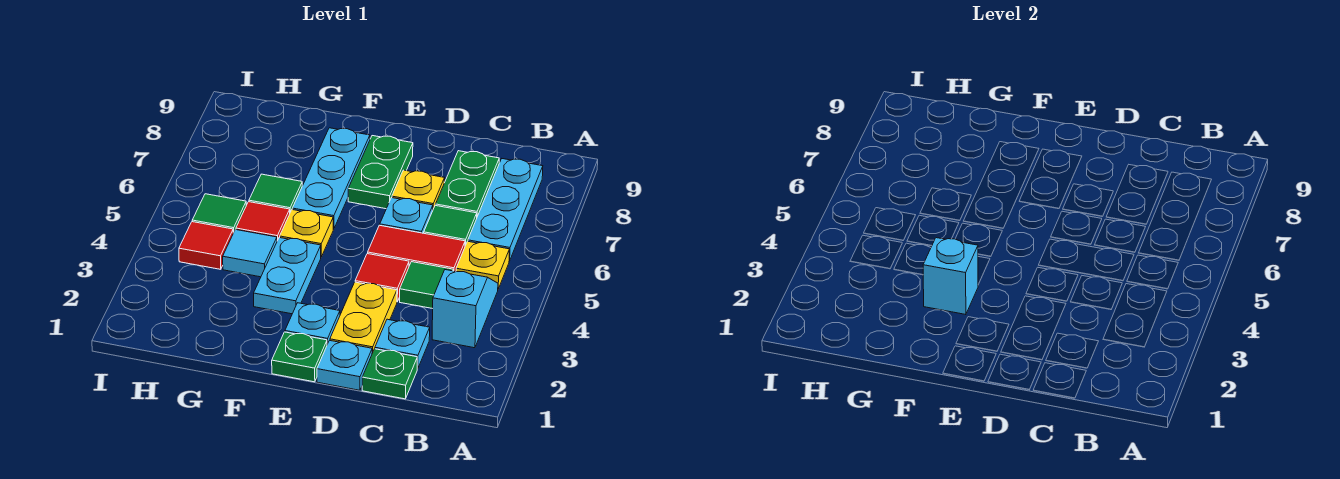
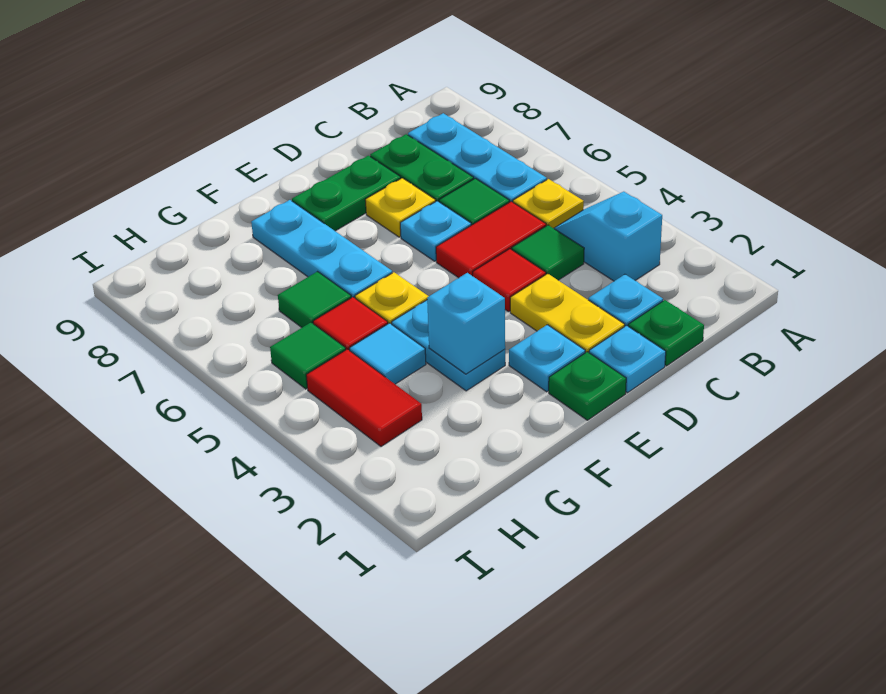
green plate E7:E8 level 1 -> green plate D8:E8 level 1
red tile H4 level 1 -> red tile H3:H4 level 1

